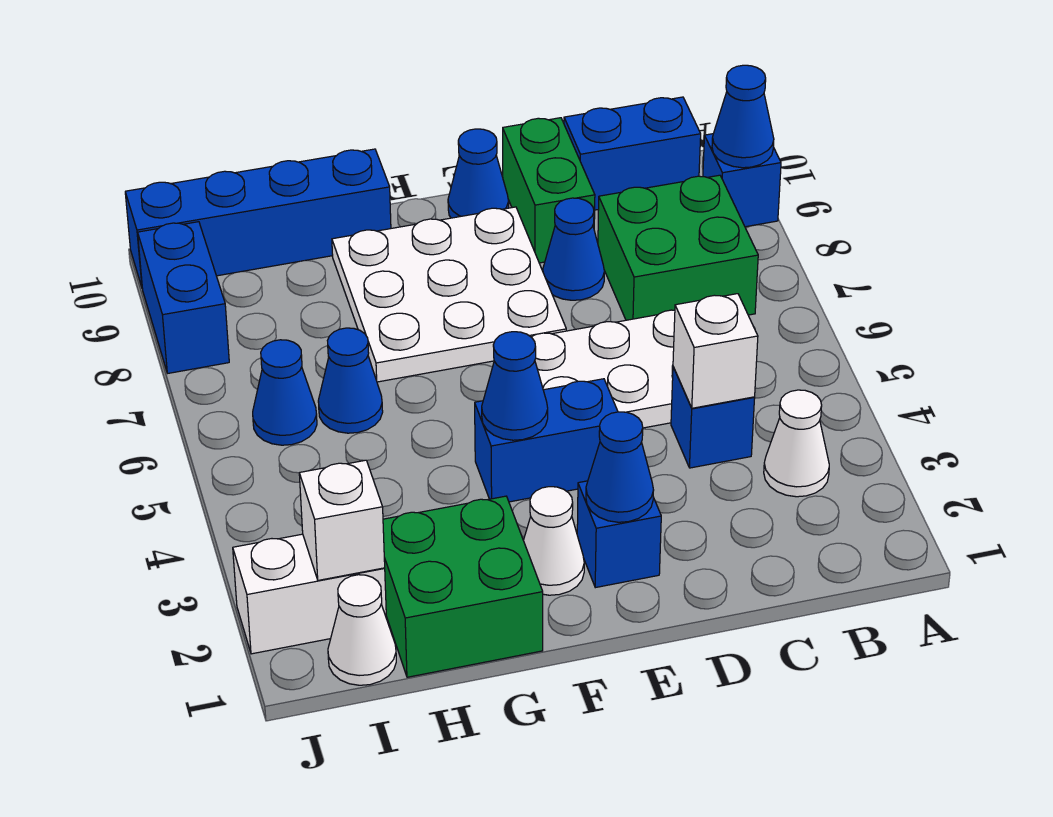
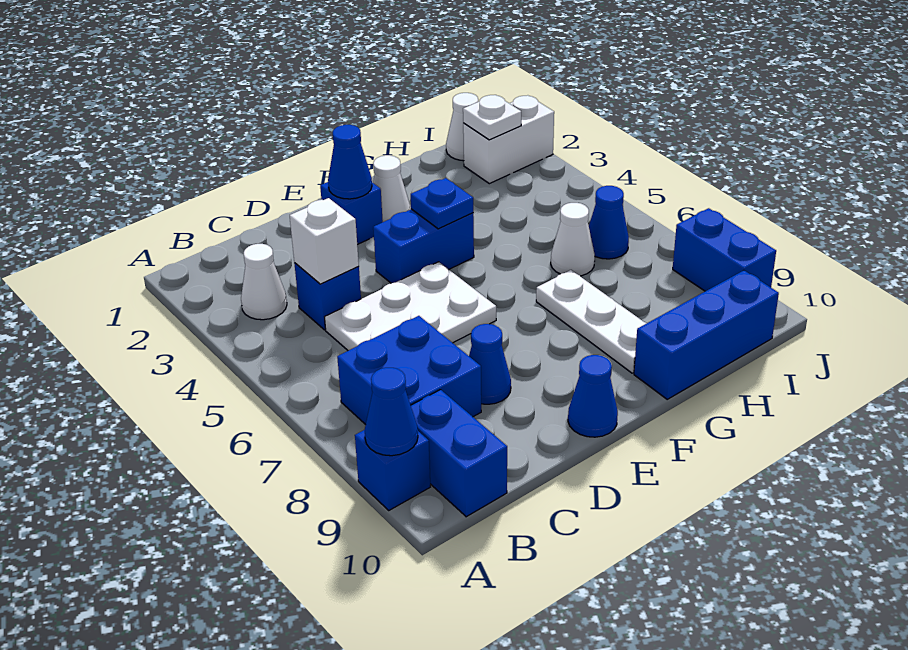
green brick B7:C8 level 1 -> blue brick B7:C8 level 1
blue brick B10:C10 level 1 -> blue brick B9:B10 level 1
green brick D9:D10 level 1 -> none
white plate E7:G9 level 1 -> white plate G7:G9 level 1
blue cone F4 level 2 -> blue plate F4 level 2
green brick G1:H2 level 1 -> none
blue brick G10:J10 level 1 -> blue brick G10:I10 level 1
blue cone H6 level 1 -> white cone H6 level 1
white brick I2 level 2 -> white plate I2 level 2

